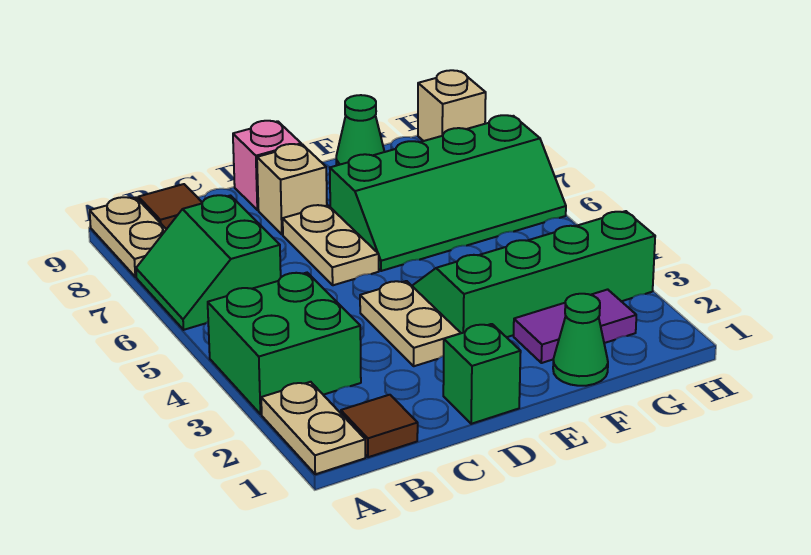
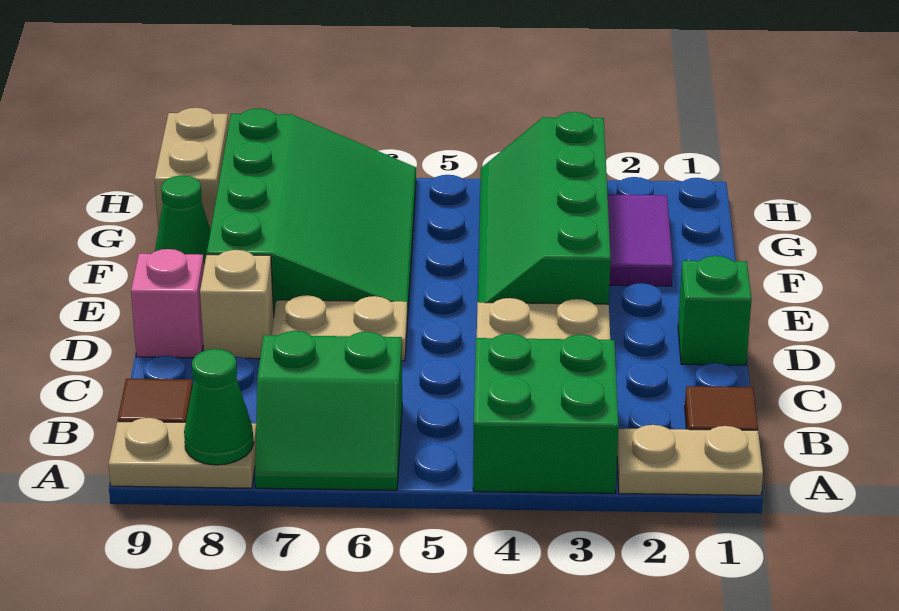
green slope E6:H7 level 1 top 7 -> green slope E6:H8 level 1 top 8
green cone F1 level 1 -> green cone A8 level 2
tan brick H9 level 1 -> tan brick G9:H9 level 1

